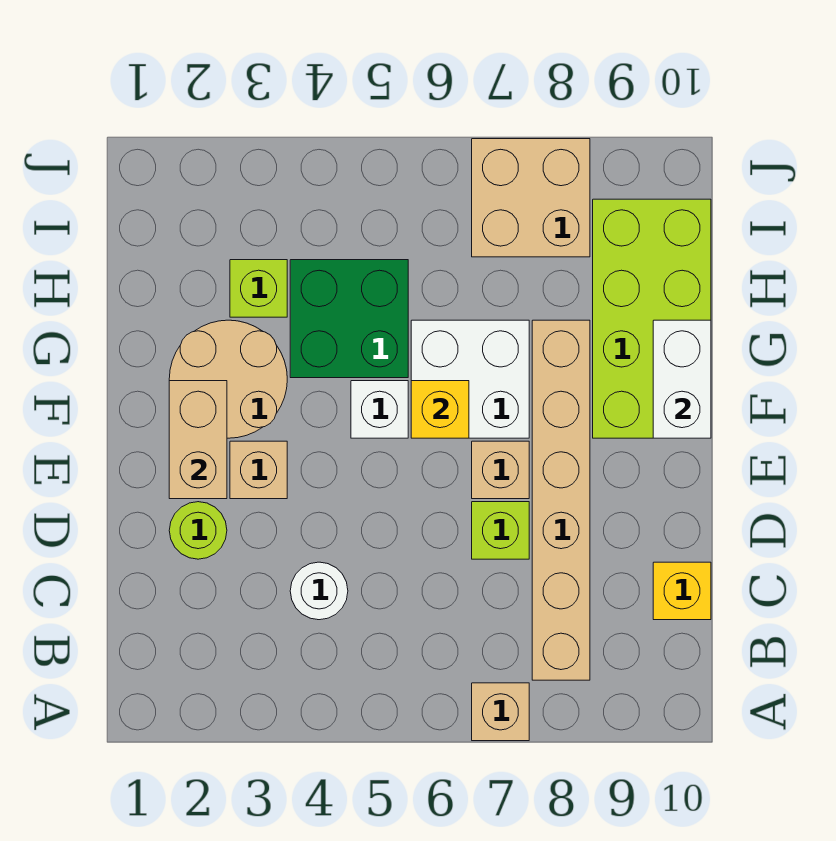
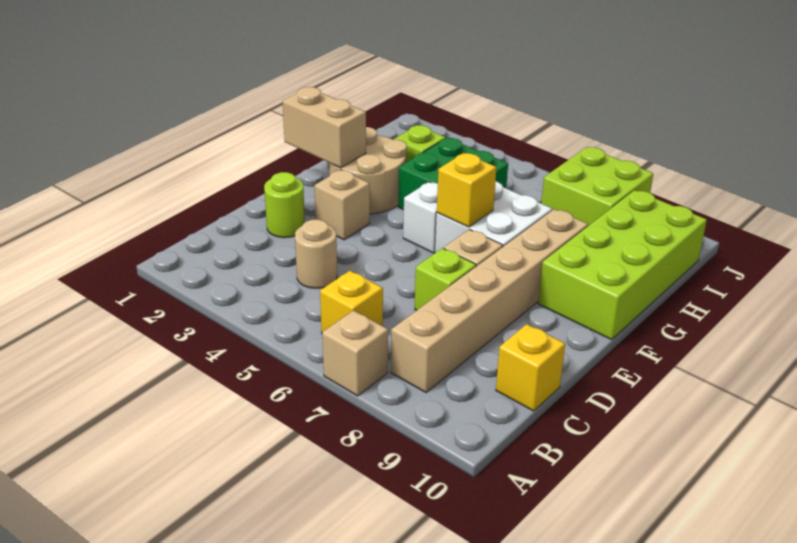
none -> yellow brick B6 level 1
white round brick C4 level 1 -> tan round brick C4 level 1
tan brick E2:F2 level 2 -> tan brick F1:F2 level 2
white brick F10:G10 level 2 -> none
tan brick I7:J8 level 1 -> lime brick I7:J8 level 1

